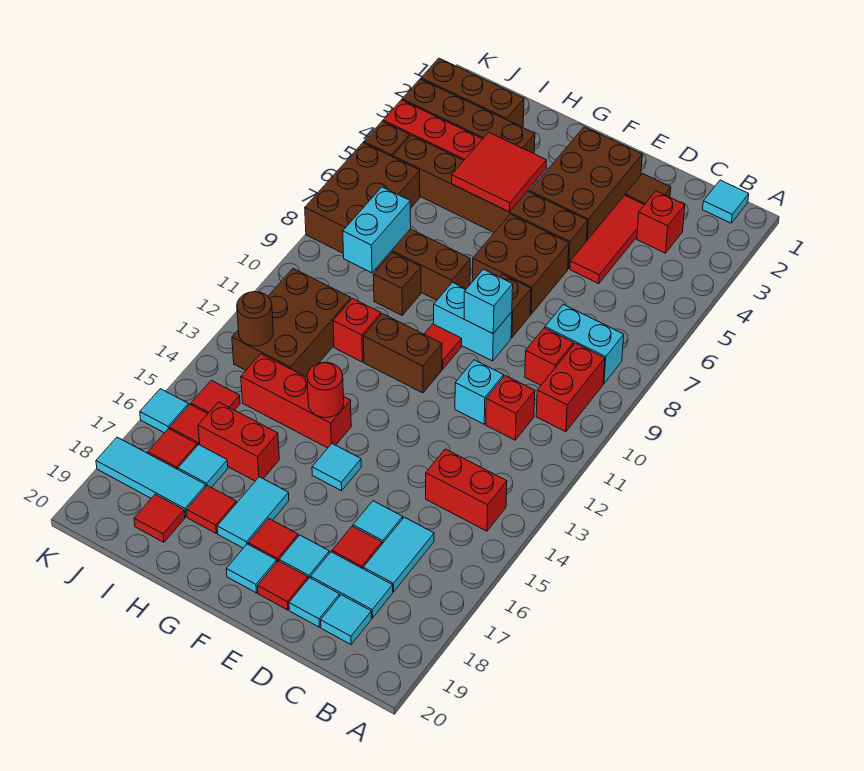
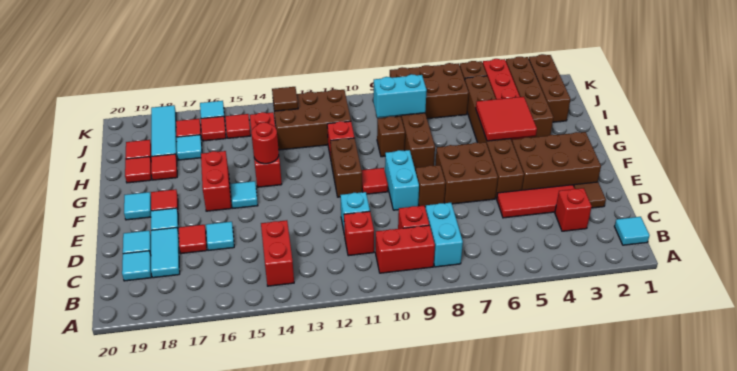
cyan tile C16:C17 level 1 -> none
cyan brick E9 level 2 -> none
red tile E19 level 1 -> red tile H19 level 1
cyan tile G17:G18 level 1 -> none
red brick H16:I16 level 1 -> red brick F16:G16 level 1
brown round brick J13 level 2 -> brown tile J13 level 2

